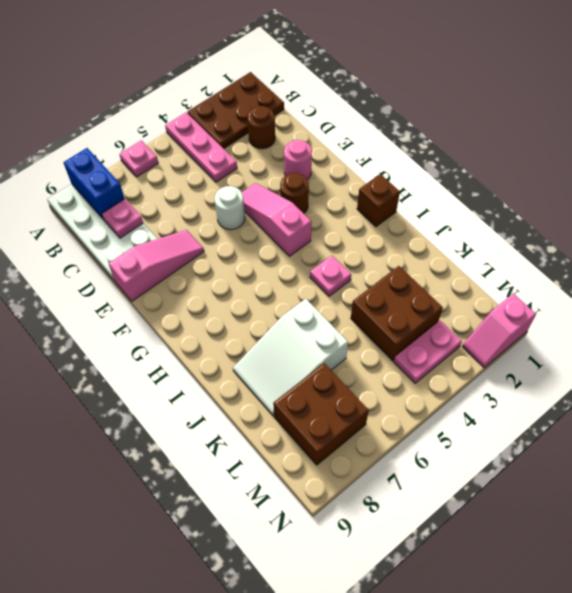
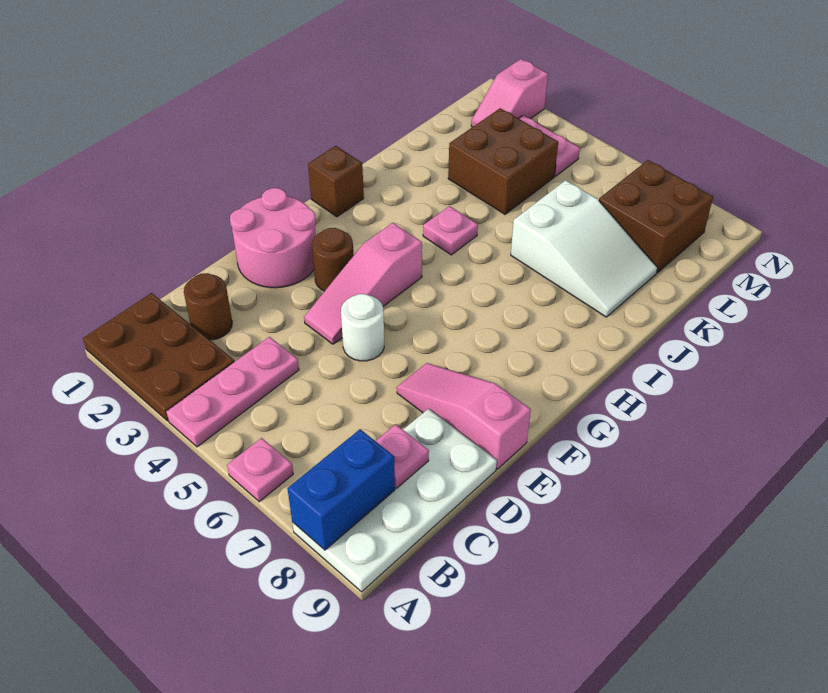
pink round brick E2 level 1 -> pink round brick E1:F2 level 1
pink slope N1:N2 level 1 top 1 -> pink slope M2:N2 level 1 top N

